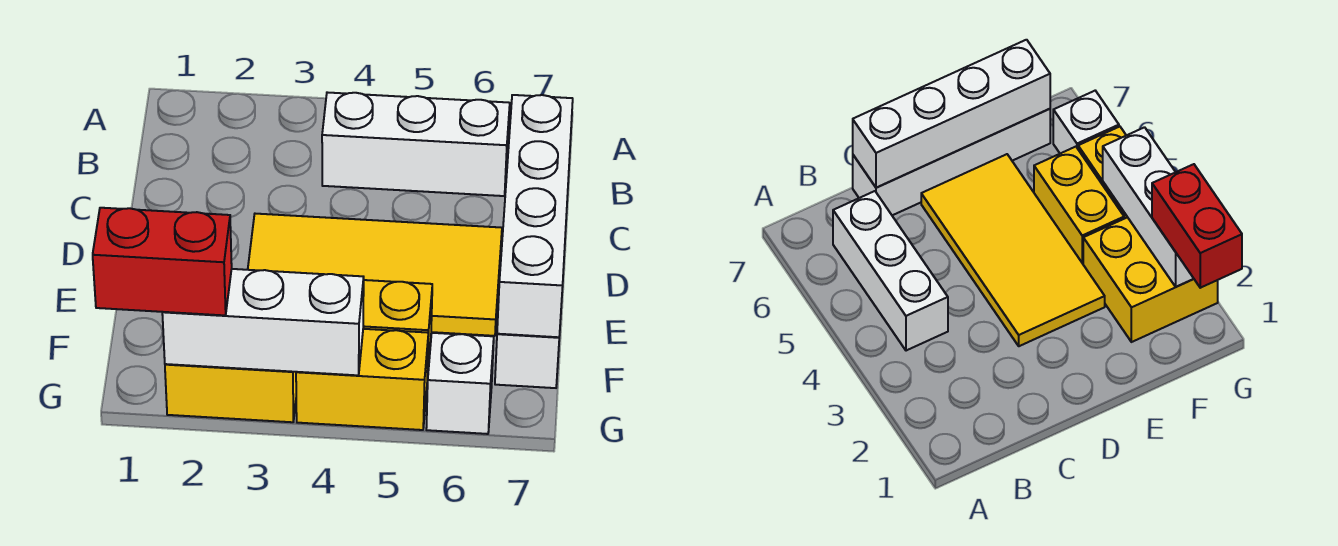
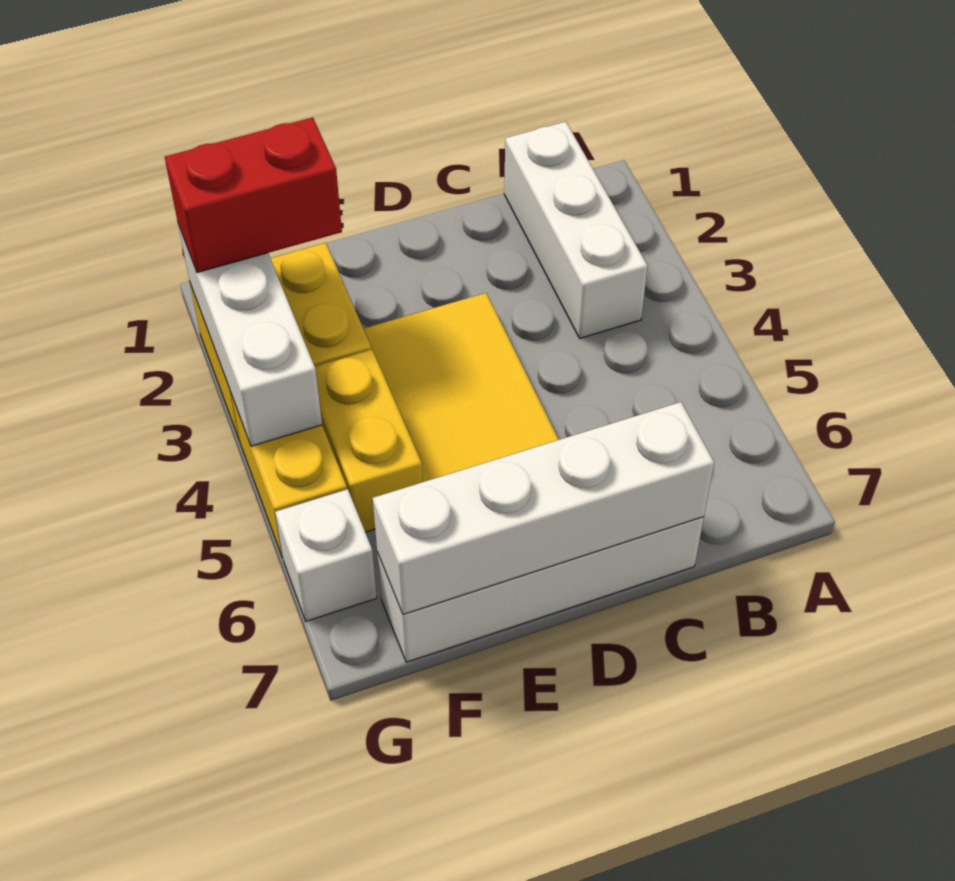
white brick B4:B6 level 1 -> white brick B1:B3 level 1
red brick G1:G2 level 3 -> red brick F2:G2 level 3

